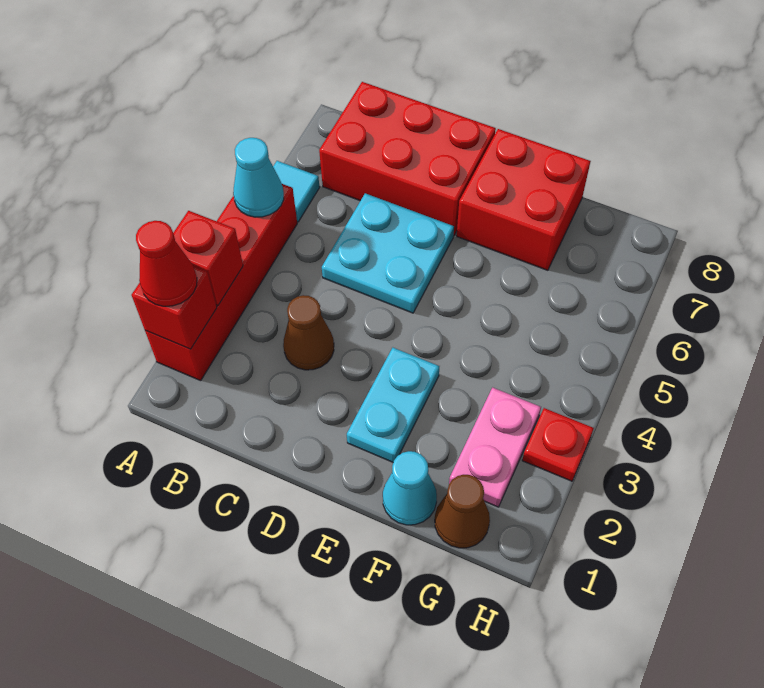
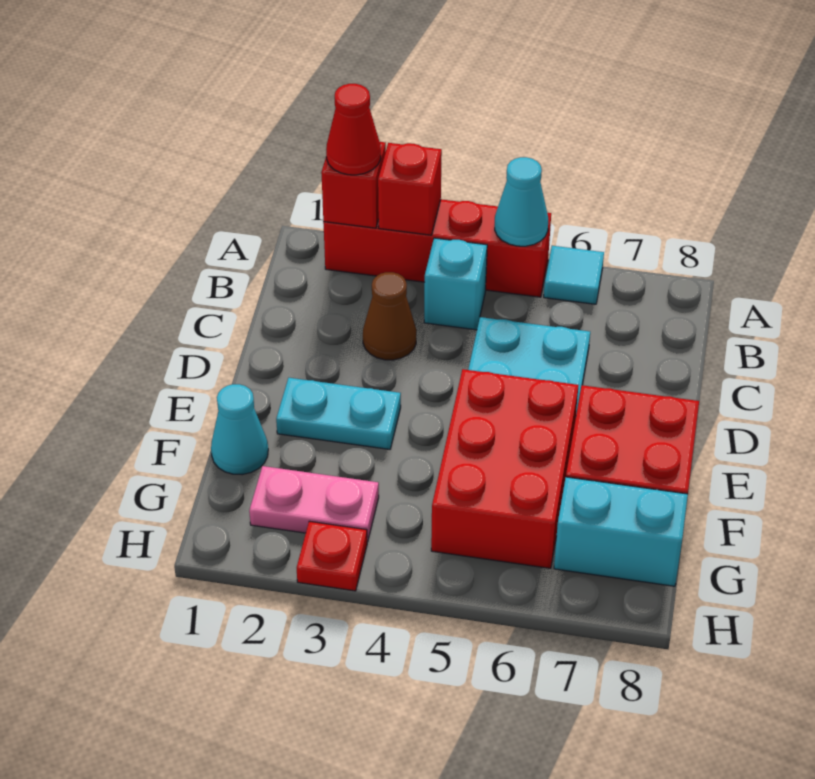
none -> cyan brick B4 level 1
red brick B7:D8 level 1 -> red brick E5:G6 level 1
brown cone G1 level 1 -> none
none -> cyan brick G7:G8 level 1

